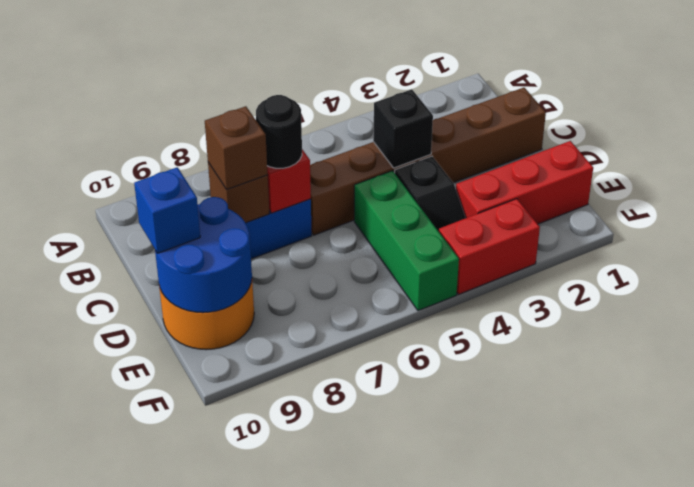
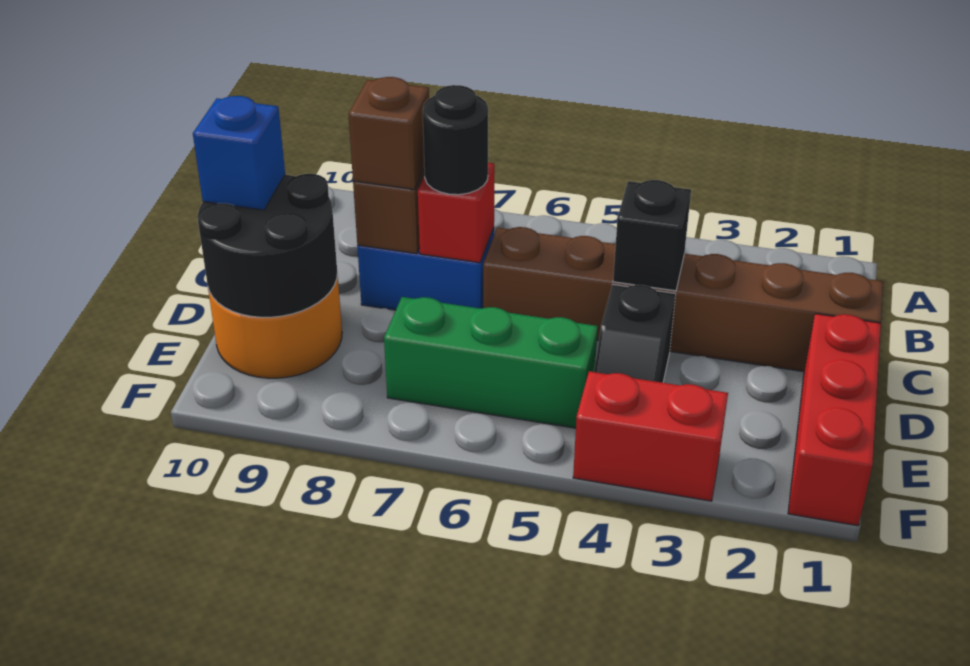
green brick D5:F5 level 1 -> green brick E5:E7 level 1
blue round brick D9:E10 level 2 -> black round brick D9:E10 level 2
red brick E1:E3 level 1 -> red brick D1:F1 level 1

